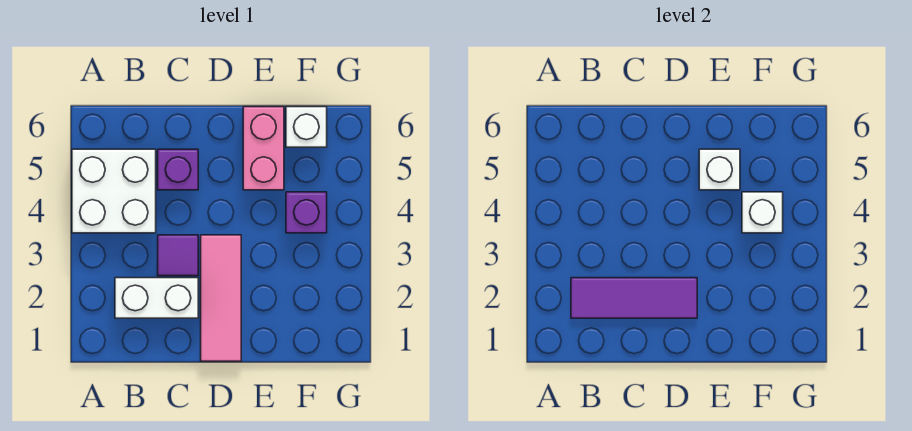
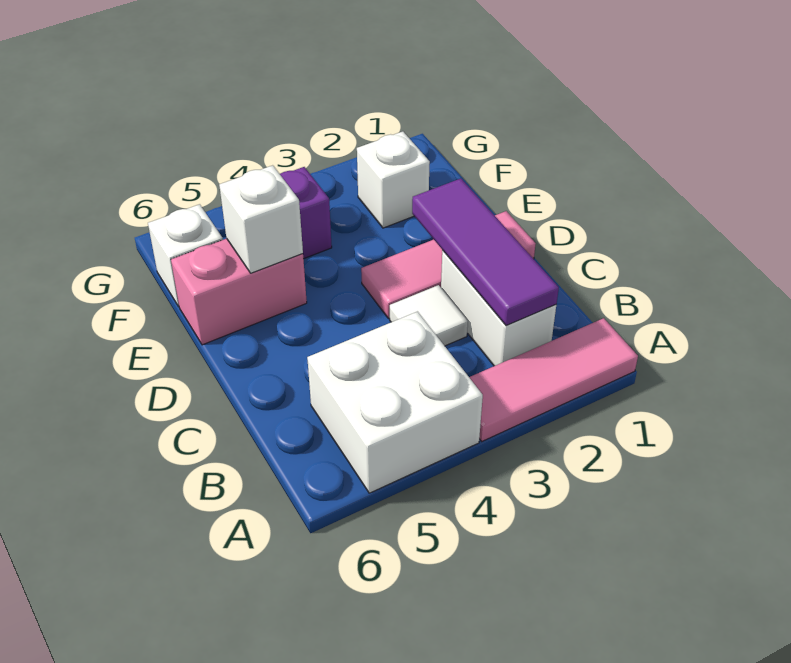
none -> pink tile A1:A3 level 1
purple tile C3 level 1 -> white tile C3 level 1
purple brick C5 level 1 -> none
white brick F4 level 2 -> white brick F2 level 1

